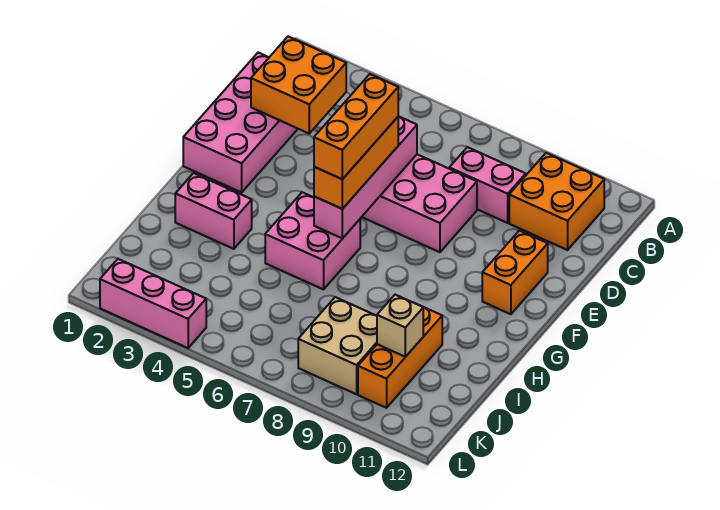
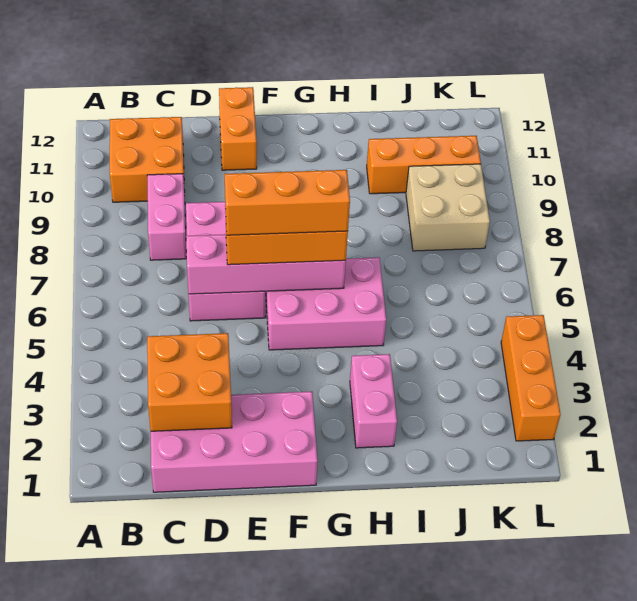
orange brick E11:F11 level 1 -> orange brick E11:E12 level 1
pink brick G5:H6 level 1 -> pink brick F5:H6 level 1
tan brick J10 level 2 -> none
pink brick L2:L4 level 1 -> orange brick L2:L4 level 1

